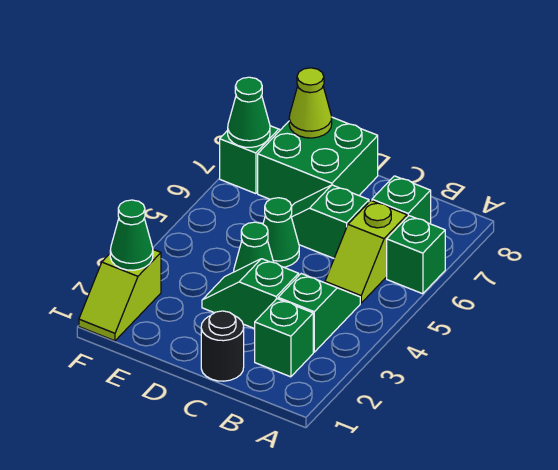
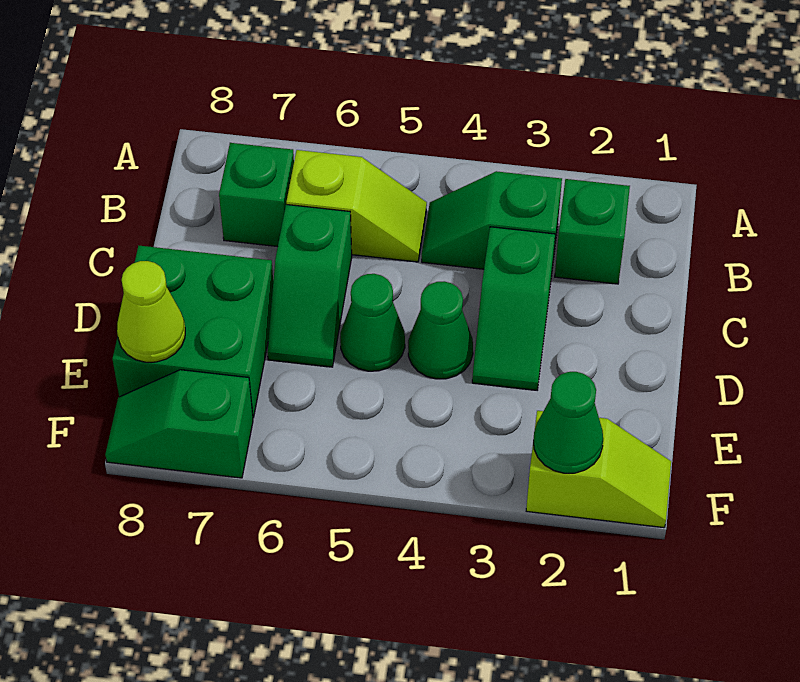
green brick A6 level 1 -> none
black round brick C1 level 1 -> none
green cone F7 level 2 -> none

